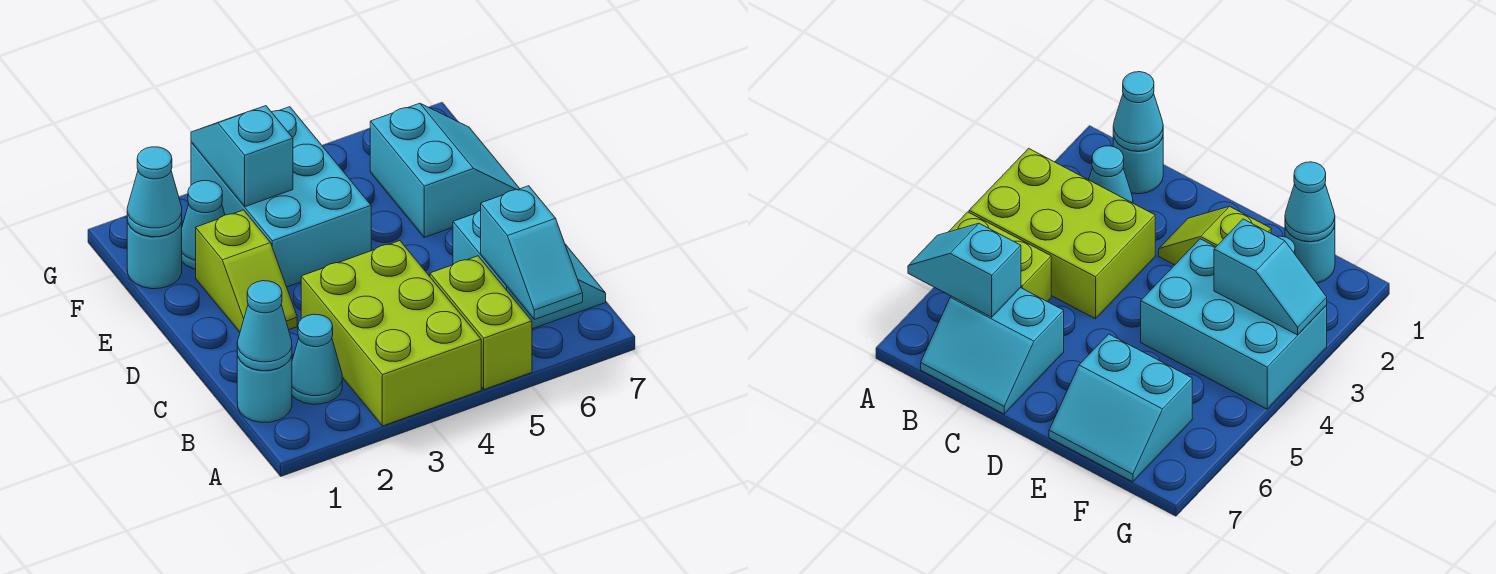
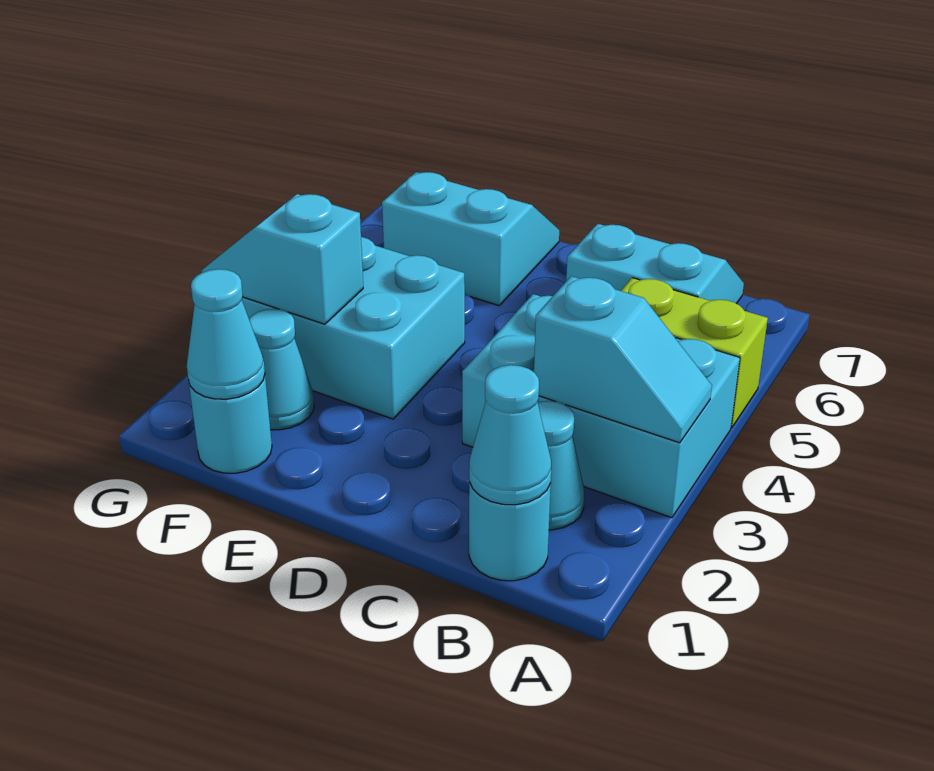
lime brick A3:C4 level 1 -> cyan brick A3:C4 level 1
cyan slope A6:B6 level 2 top B -> cyan slope A3:B3 level 2 top B
lime slope D2:E2 level 1 top E -> none

